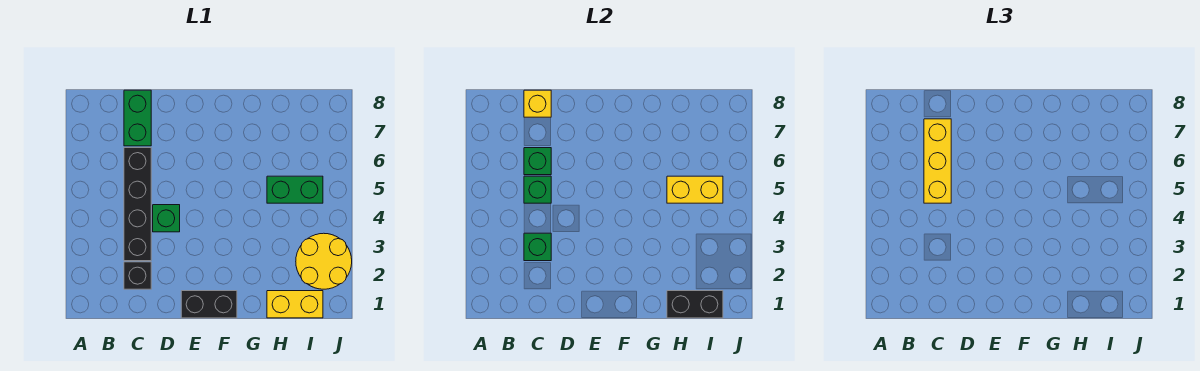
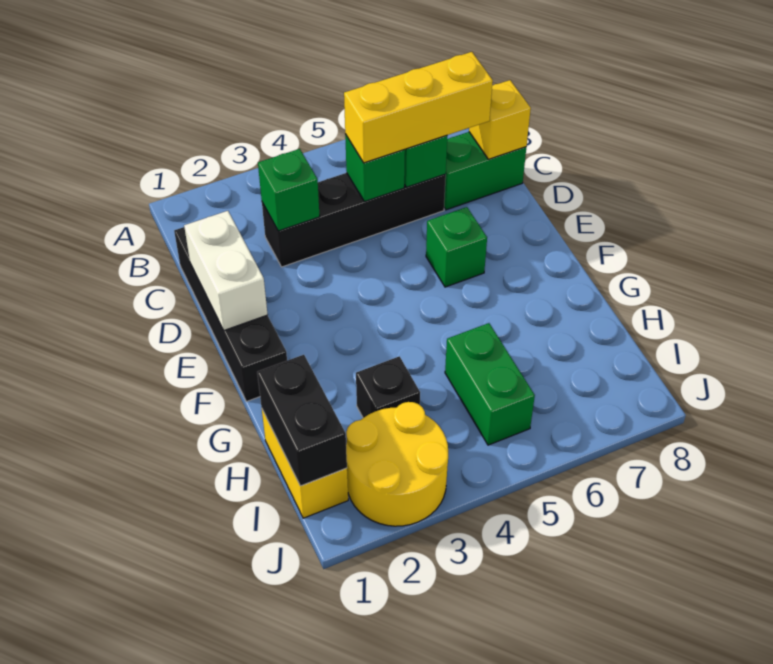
black brick C2 level 1 -> black brick H3 level 1
none -> white brick D1:E1 level 2
green brick D4 level 1 -> green brick E6 level 1
black brick E1:F1 level 1 -> black brick C1:F1 level 1
yellow brick H5:I5 level 2 -> none

